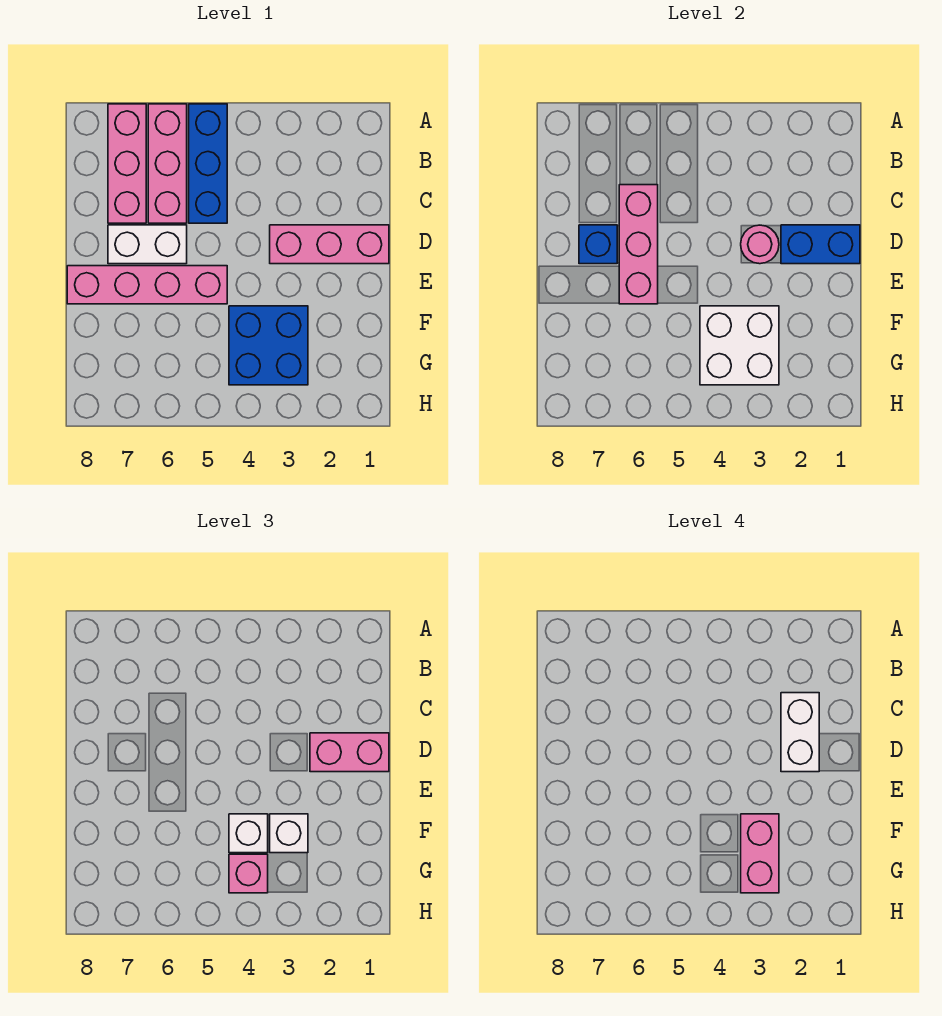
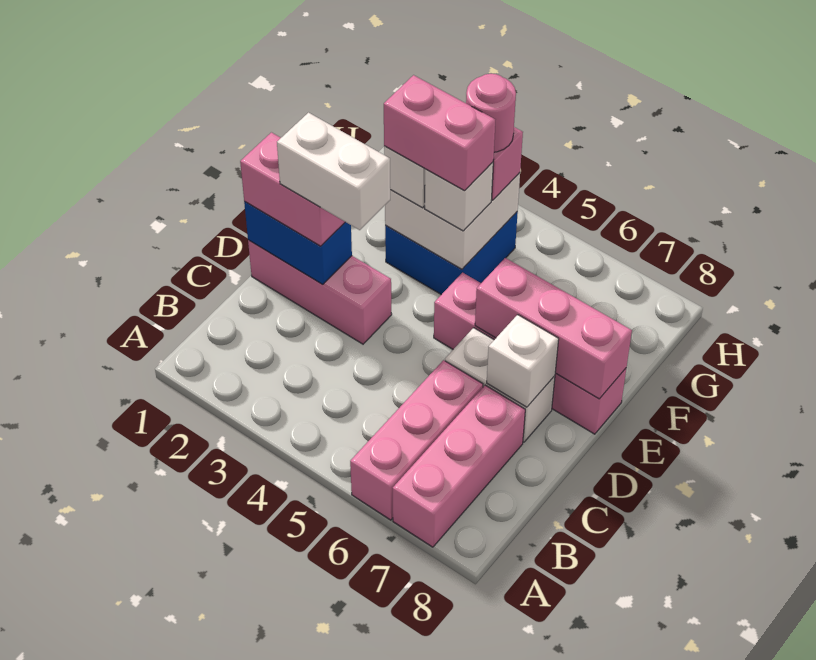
blue brick A5:C5 level 1 -> none
white brick C2:D2 level 4 -> white brick D2:D3 level 4
pink brick C6:E6 level 2 -> pink brick E6:E8 level 2
pink round brick D3 level 2 -> pink round brick G4 level 4
blue brick D7 level 2 -> white brick D7 level 2
pink brick F3:G3 level 4 -> pink brick F3:F4 level 4

